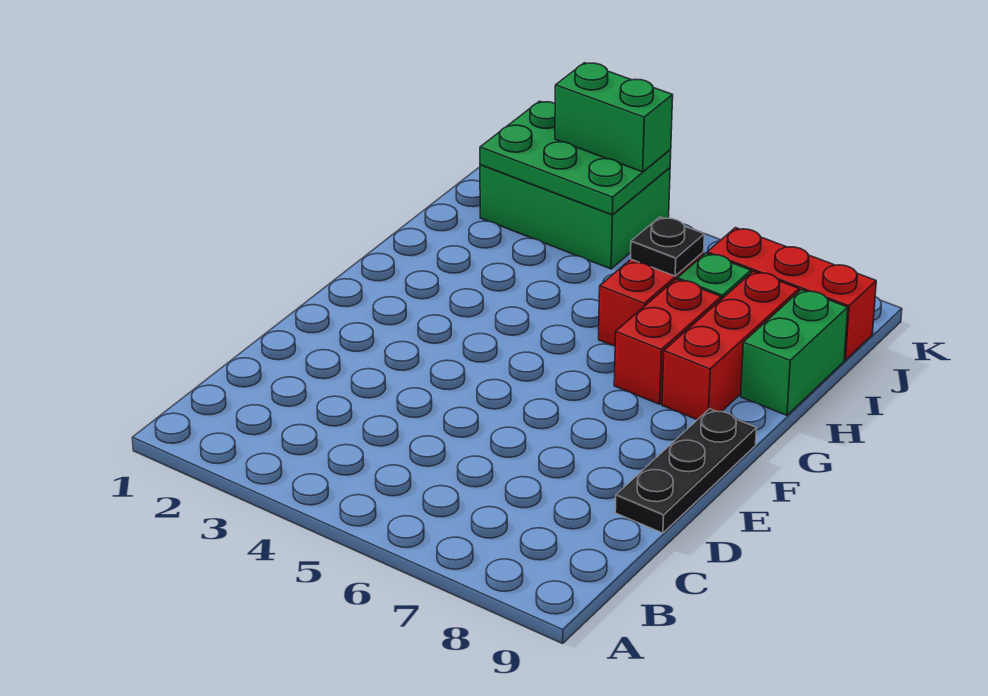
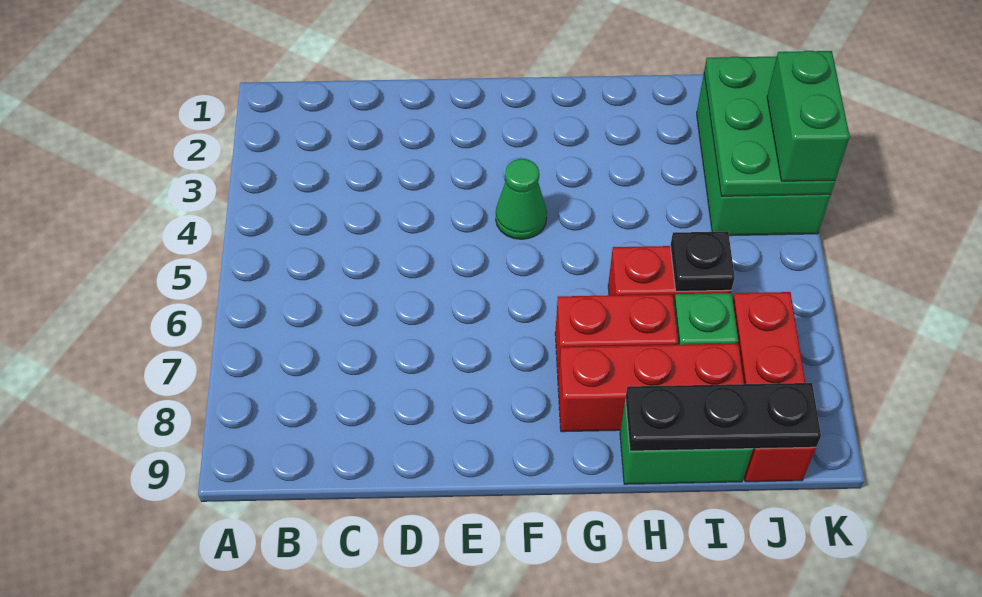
black plate D9:F9 level 1 -> black plate H9:J9 level 2
none -> green cone F4 level 1

